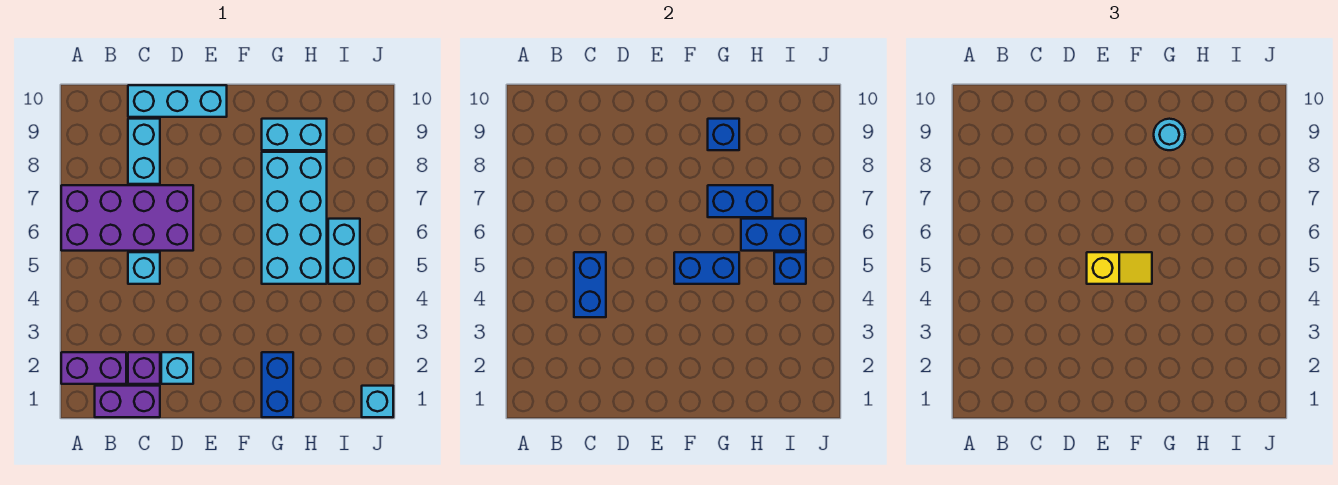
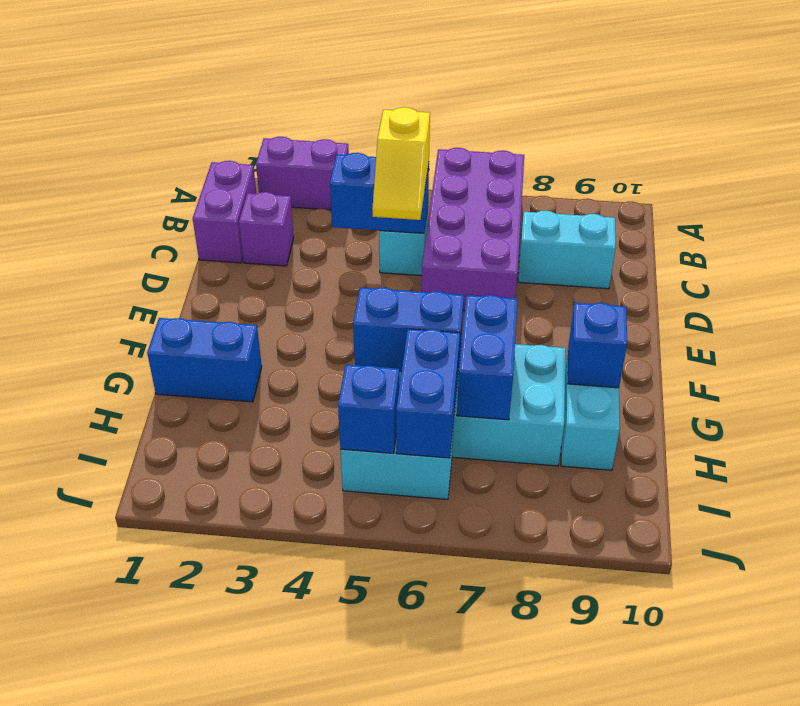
purple brick A2:B2 level 1 -> purple brick A2:A3 level 1
cyan brick C10:E10 level 1 -> none
cyan brick D2 level 1 -> none
yellow slope E5:F5 level 3 top E -> yellow slope C5:D5 level 3 top C
blue brick F5:G5 level 2 -> blue brick G5:G6 level 2
cyan round brick G9 level 3 -> none
cyan brick J1 level 1 -> none

